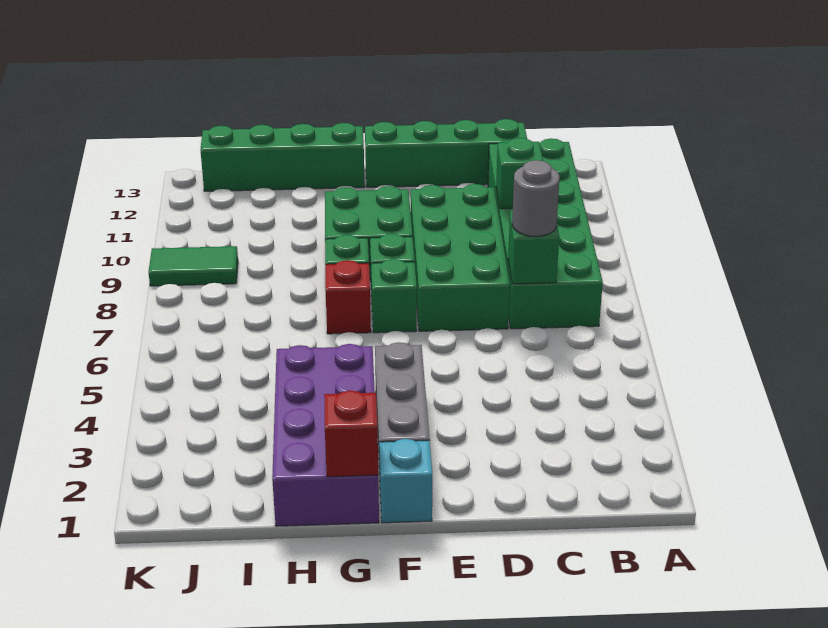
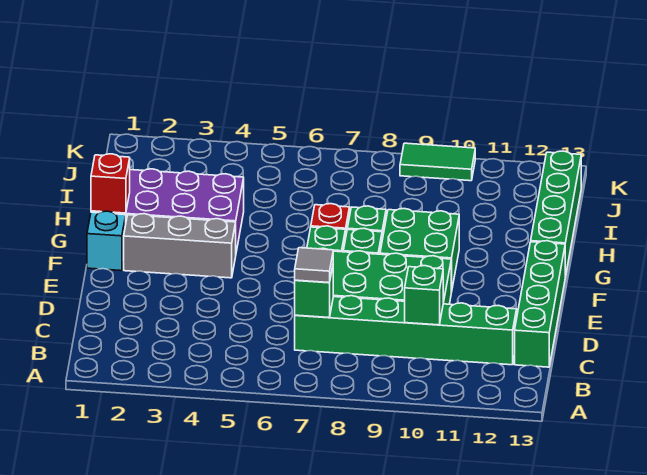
green brick B7:C12 level 1 -> green brick C7:C12 level 1
grey round brick C7 level 3 -> grey tile C7 level 3
green tile J9:K9 level 1 -> green tile K9:K10 level 1

